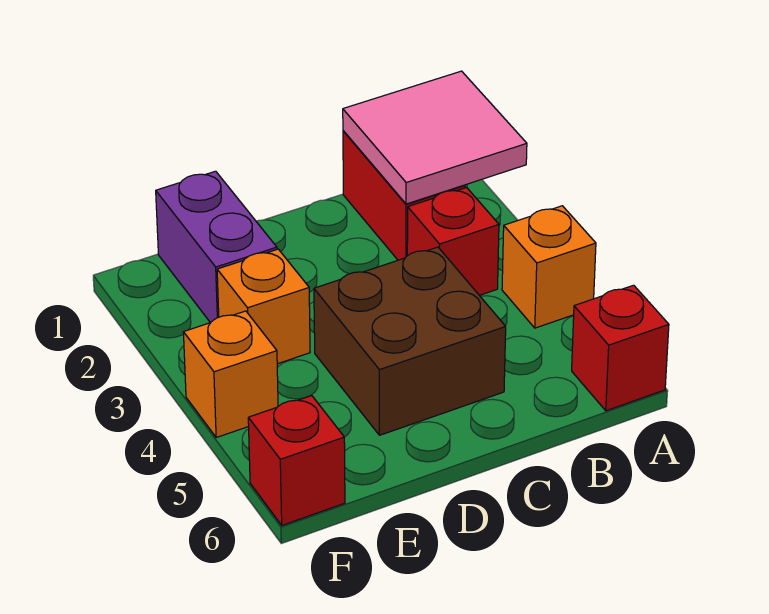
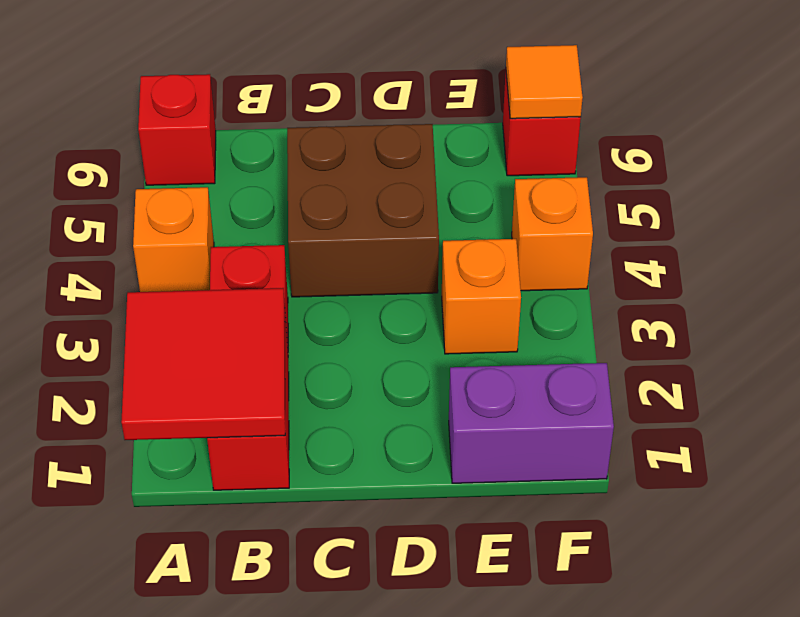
pink tile A1:B2 level 2 -> red tile A1:B2 level 2
purple brick E1:E2 level 1 -> purple brick E1:F1 level 1
none -> orange tile F6 level 2

